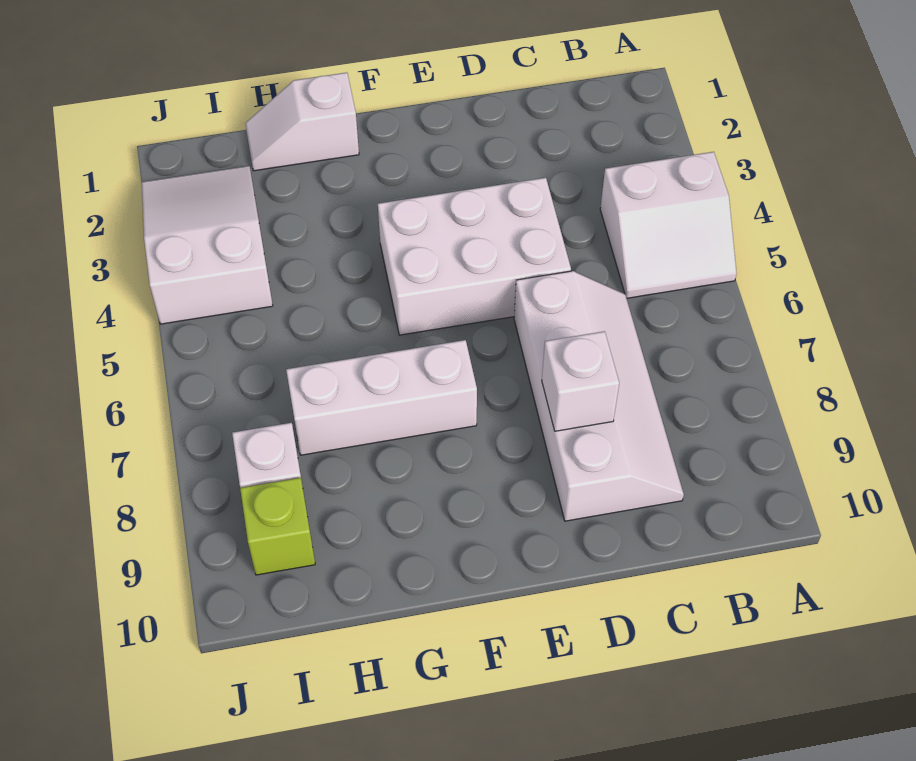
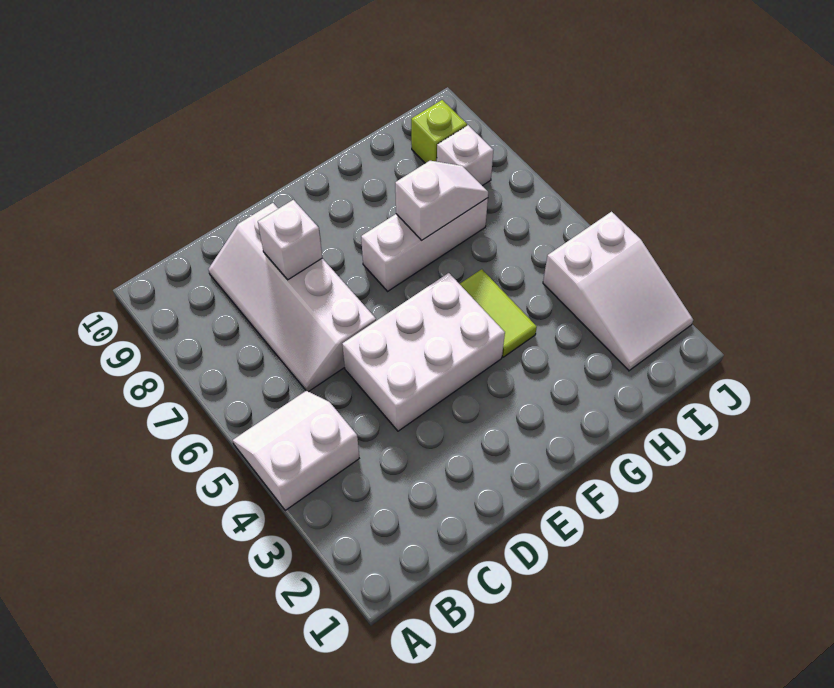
white slope G1:H1 level 1 top G -> white slope G7:H7 level 2 top G
none -> lime tile G4:G5 level 1

